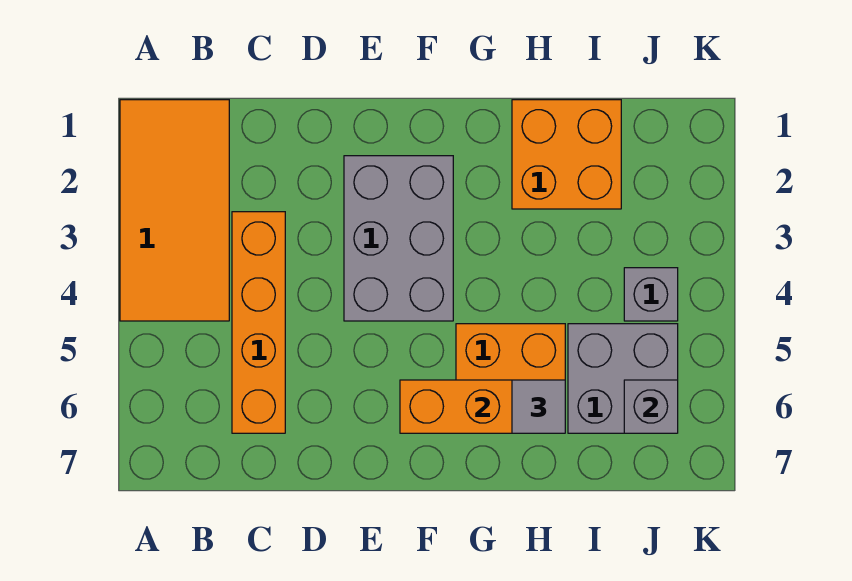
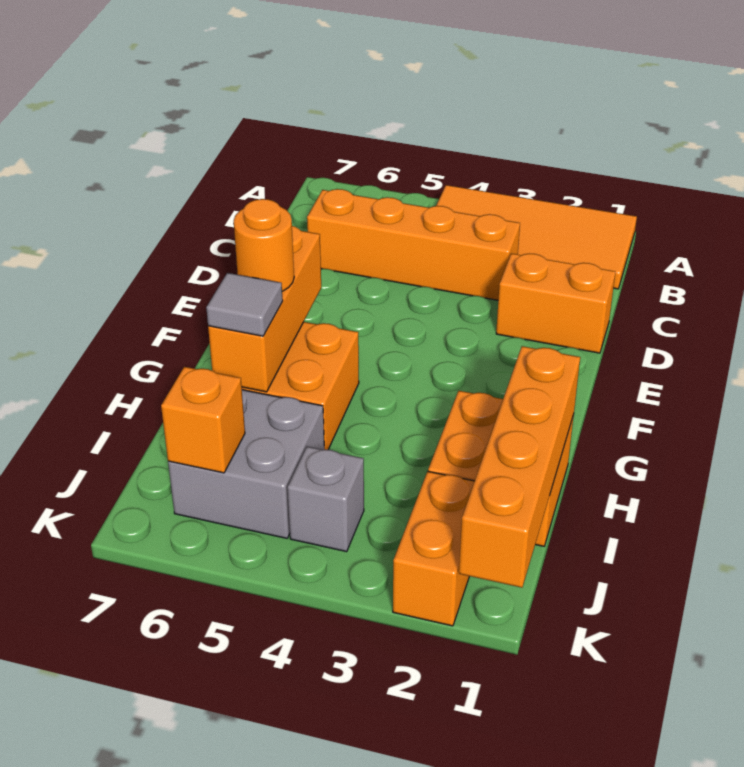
none -> orange brick D1:D2 level 1
grey brick E2:F4 level 1 -> none
none -> orange round brick G6 level 3
none -> orange brick H1:K1 level 2
none -> orange brick J2:K2 level 1
grey brick J6 level 2 -> orange brick J6 level 2

